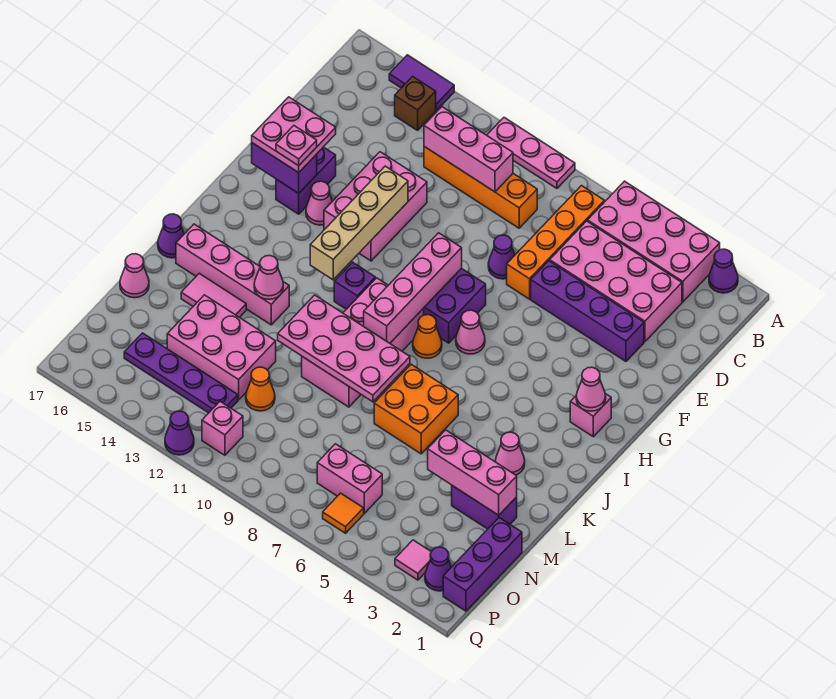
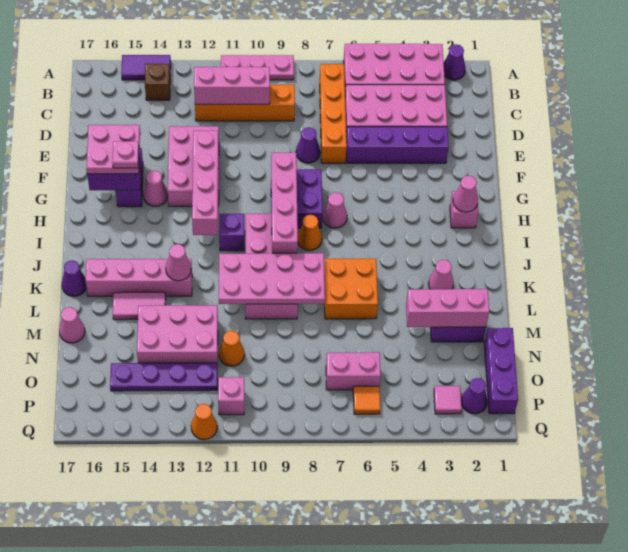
tan brick F12:I12 level 2 -> pink brick F12:I12 level 2
purple cone Q12 level 1 -> orange cone Q12 level 1

